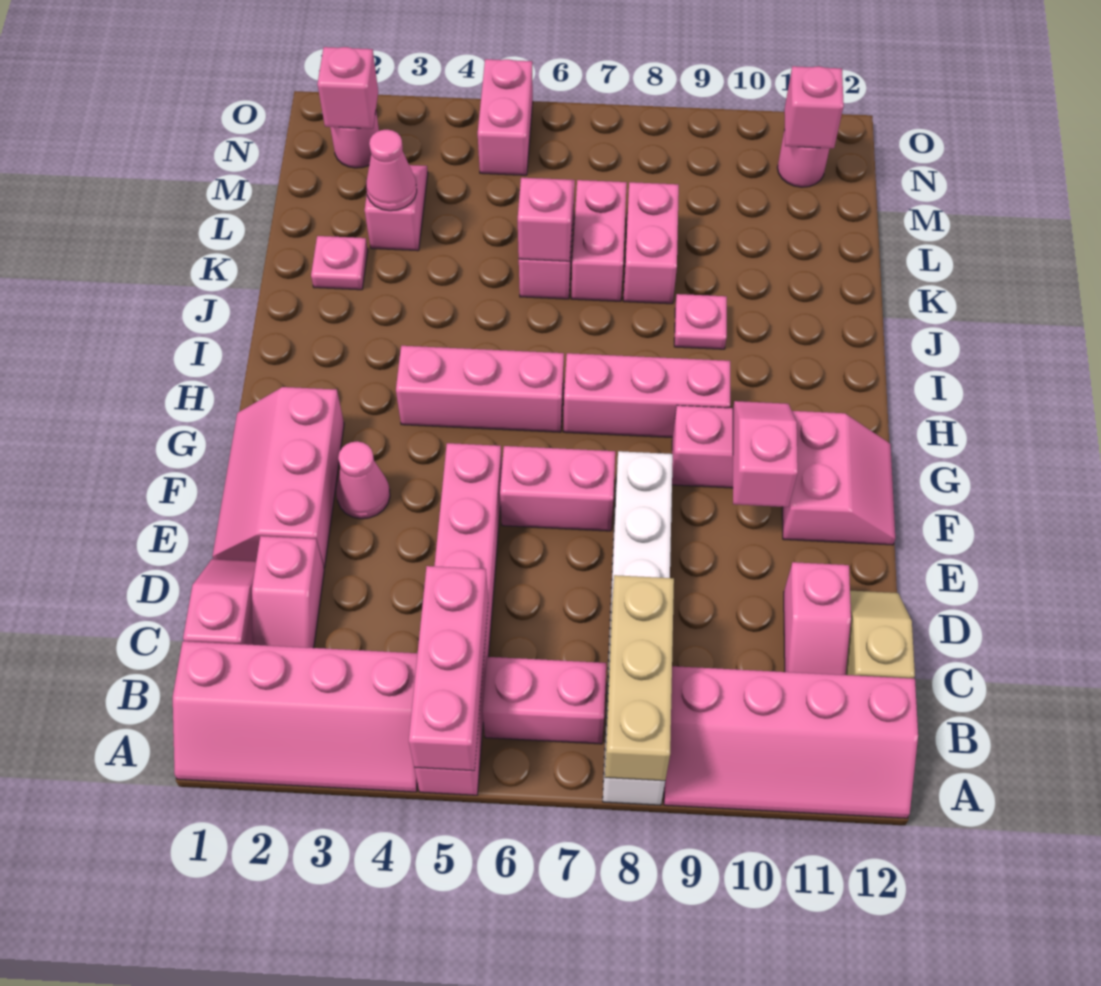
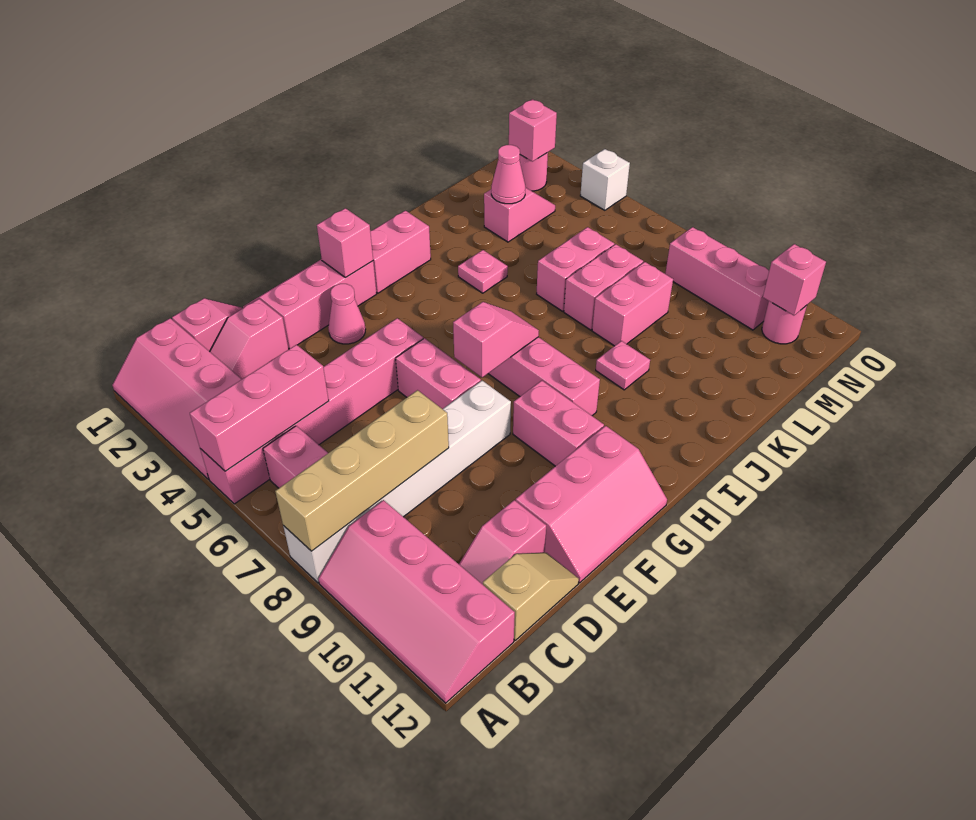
tan brick A8:C8 level 2 -> tan brick A8:D8 level 2
pink slope F10:G10 level 2 top F -> pink slope G7:H7 level 2 top G
pink slope F11:G12 level 1 top 11 -> pink slope E11:G12 level 1 top 11
pink brick H4:H6 level 1 -> pink brick N8:N10 level 1
pink plate K2 level 1 -> pink plate J4 level 1
pink brick K6 level 2 -> pink brick G2 level 2
pink brick N5:O5 level 1 -> pink brick H2:I2 level 1
none -> white brick O4 level 1

